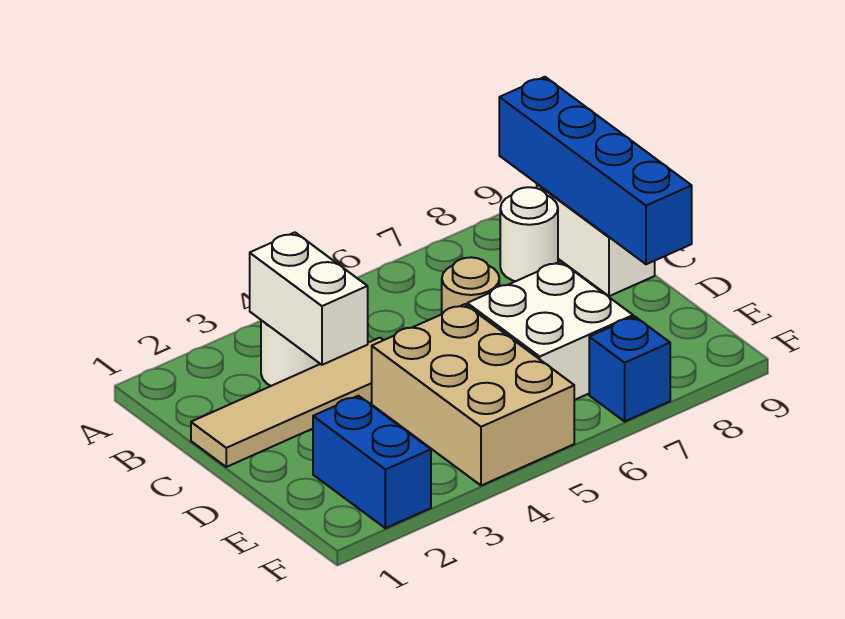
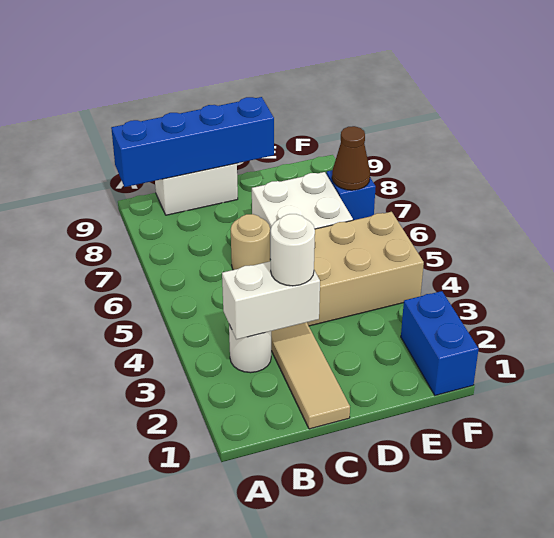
white round brick B8 level 1 -> white round brick C3 level 3
blue brick E2:F2 level 1 -> blue brick F1:F2 level 1
none -> brown cone F7 level 2

